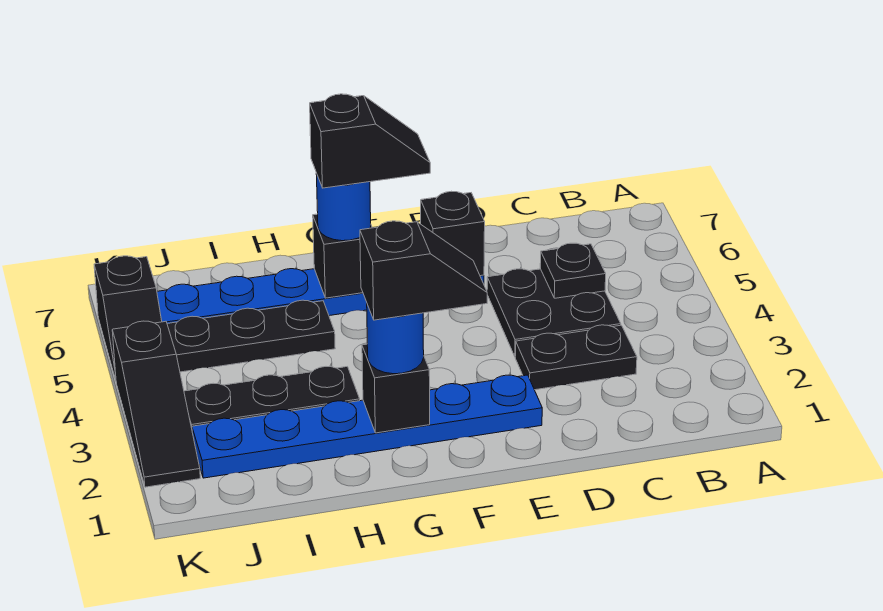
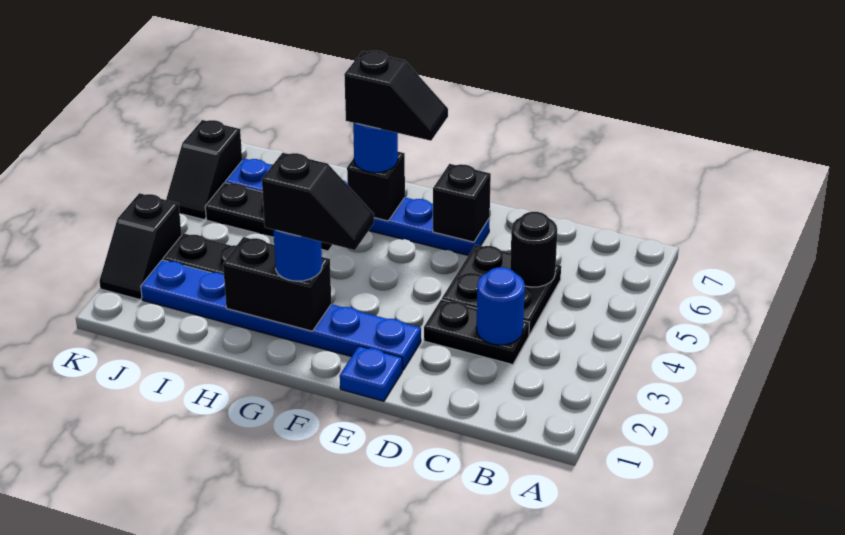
none -> blue round brick C3 level 2
black plate C5 level 2 -> black round brick C5 level 2
none -> blue plate E1 level 1
black brick G2 level 2 -> black brick G2:H2 level 2
black slope K2:K4 level 1 top 4 -> black slope K2:K3 level 1 top 3

